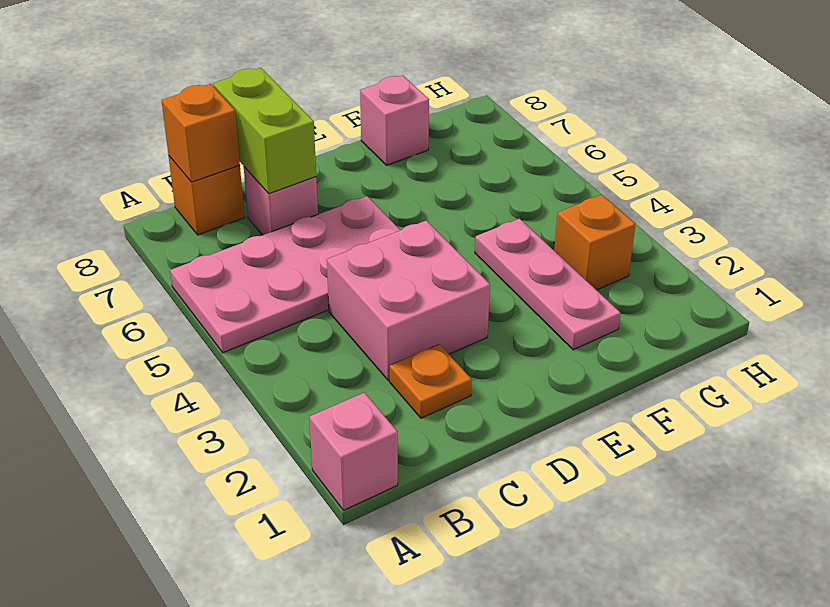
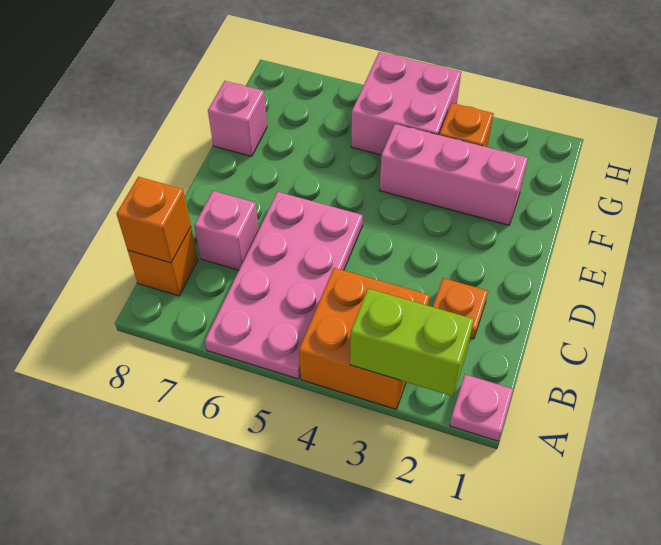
pink brick A1 level 1 -> pink plate A1 level 1
none -> orange brick A3:B4 level 1
pink brick C3:D4 level 1 -> pink brick G4:H5 level 1
lime brick C7:C8 level 2 -> lime brick A2:A3 level 2
pink plate F2:F4 level 1 -> pink brick F2:F4 level 1

